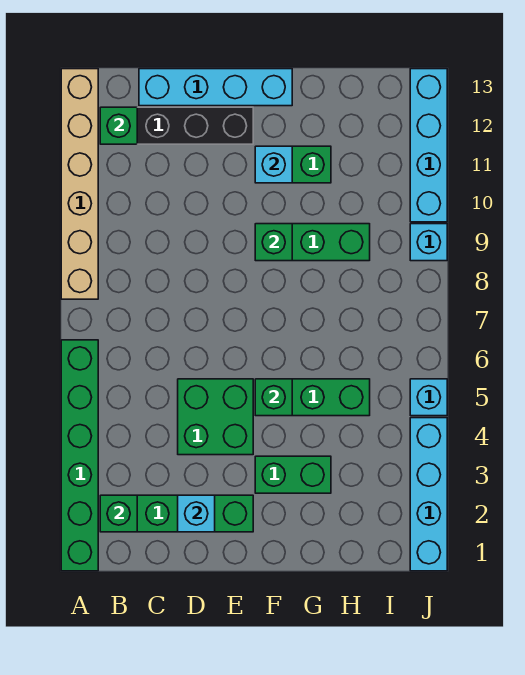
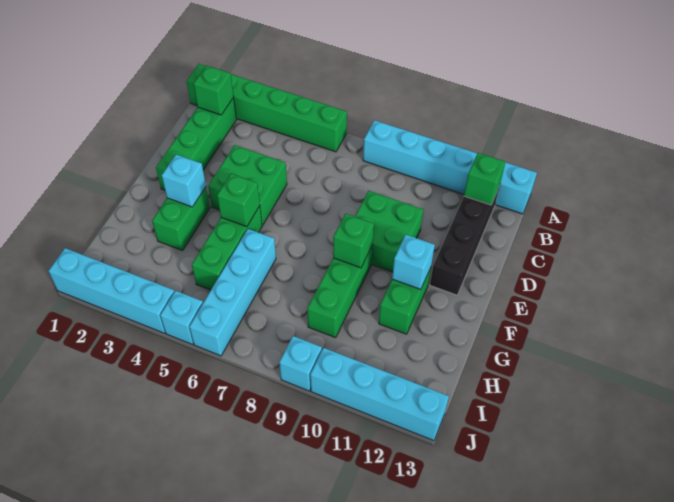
tan brick A8:A13 level 1 -> cyan brick A8:A13 level 1
cyan brick C13:F13 level 1 -> cyan brick G6:J6 level 1
cyan brick D2 level 2 -> cyan brick F3 level 2
none -> green brick D9:E10 level 1

